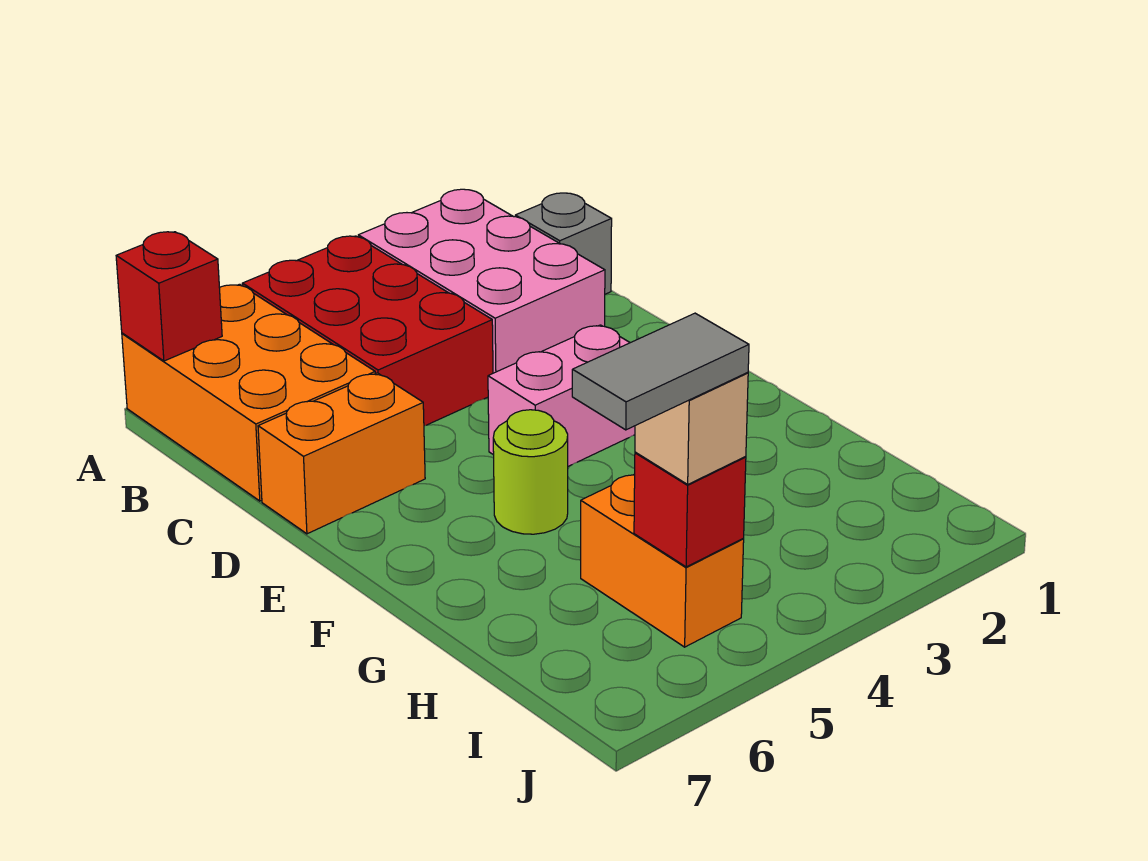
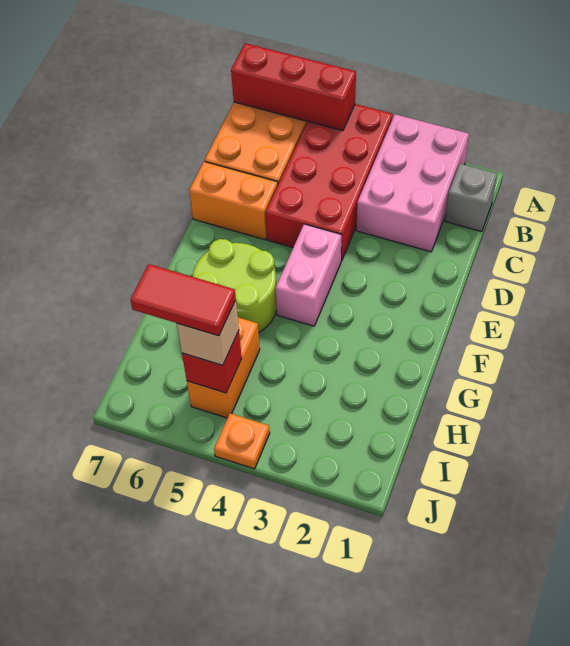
red brick A4:C5 level 1 -> red brick A4:D5 level 1
red brick A7 level 2 -> red brick A5:A7 level 2
pink brick E3:E4 level 1 -> pink brick E4:F4 level 1
lime round brick F5 level 1 -> lime round brick F5:G6 level 1
grey tile I5:I6 level 4 -> red tile I5:I6 level 4
none -> orange plate J4 level 1

